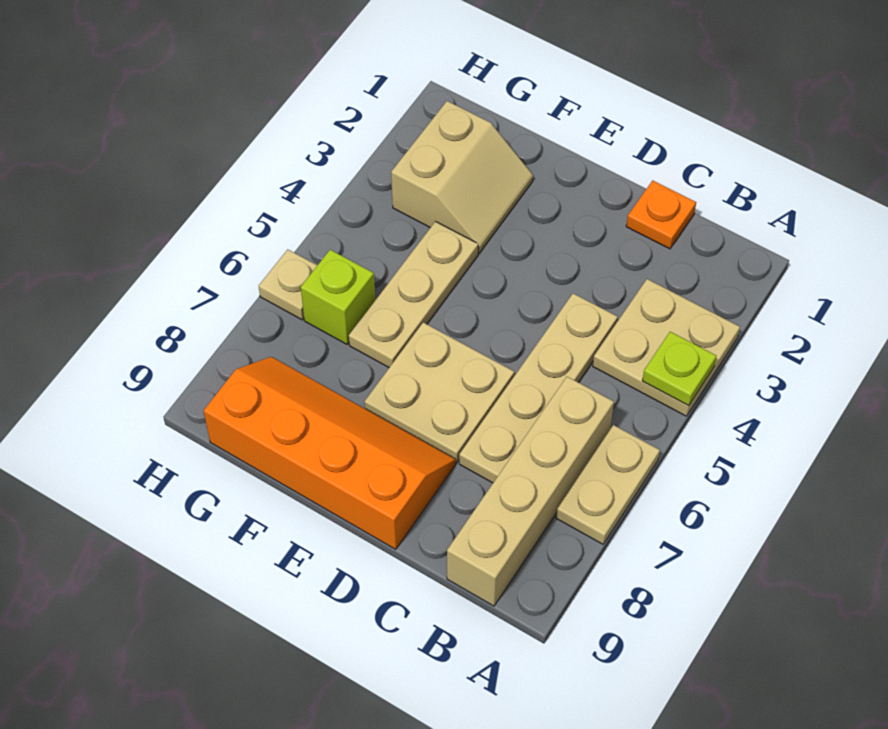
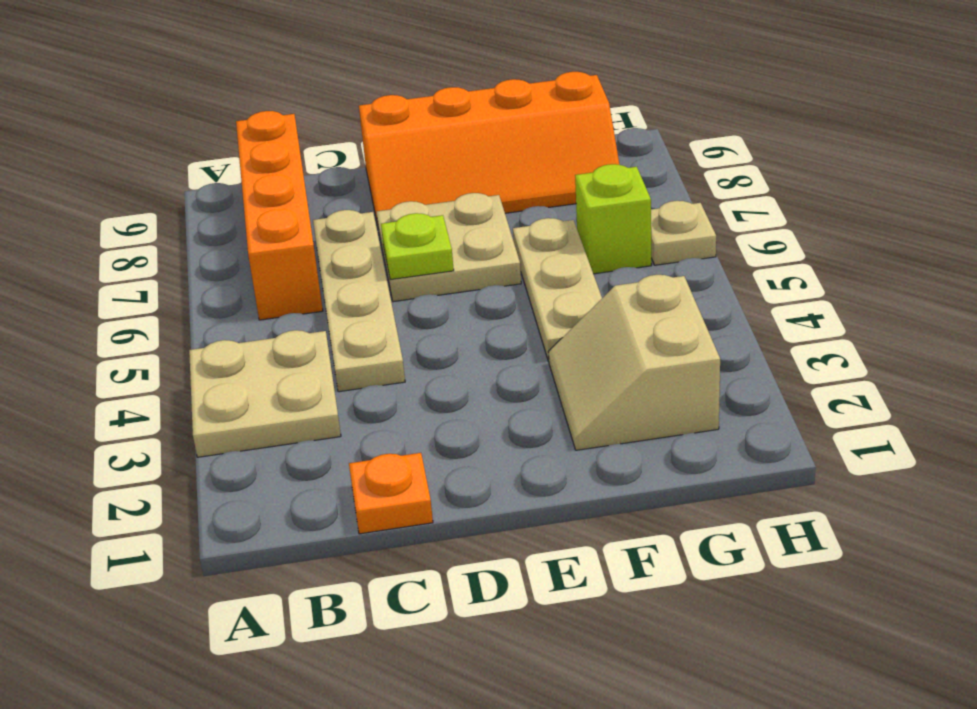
lime plate A4 level 2 -> lime plate D6 level 2
tan plate A6:A7 level 1 -> none
tan brick B6:B9 level 1 -> orange brick B6:B9 level 1

